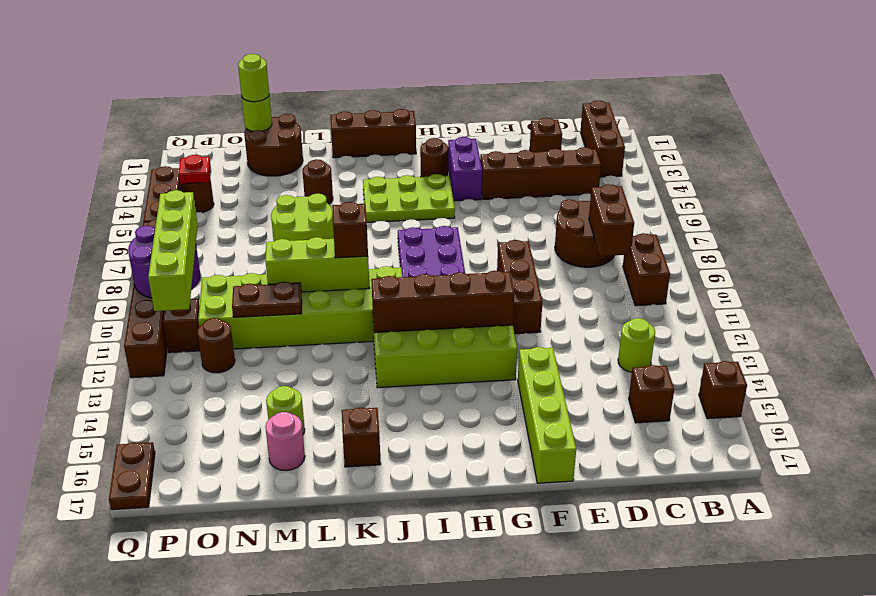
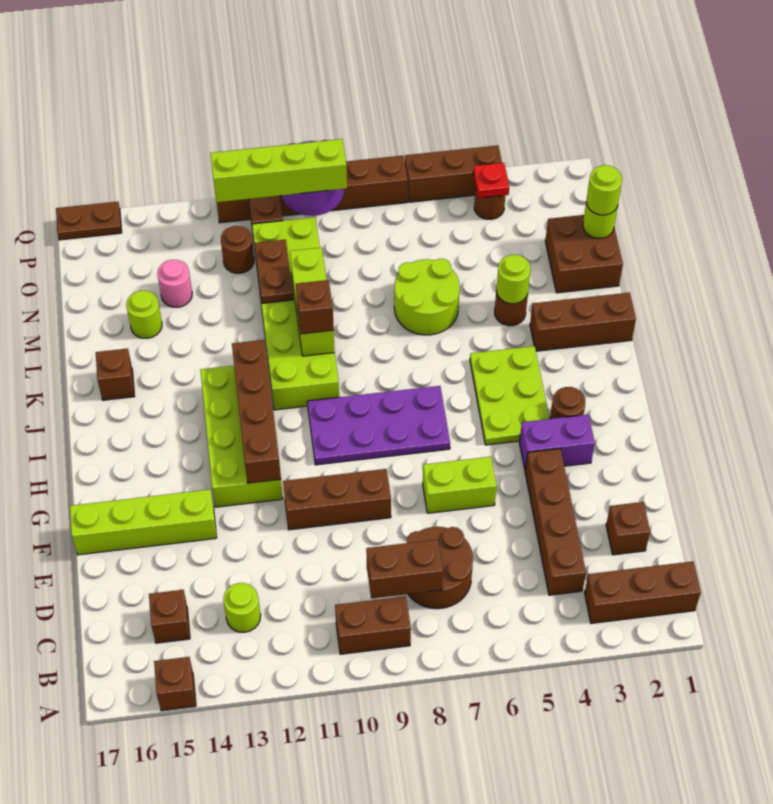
none -> lime brick F6:F7 level 1
brown brick I1:K1 level 1 -> brown brick K1:K3 level 1
none -> lime round brick L4 level 2
brown round brick M1:N2 level 1 -> brown brick M1:N2 level 1
pink round brick M16 level 1 -> pink round brick N14 level 1

